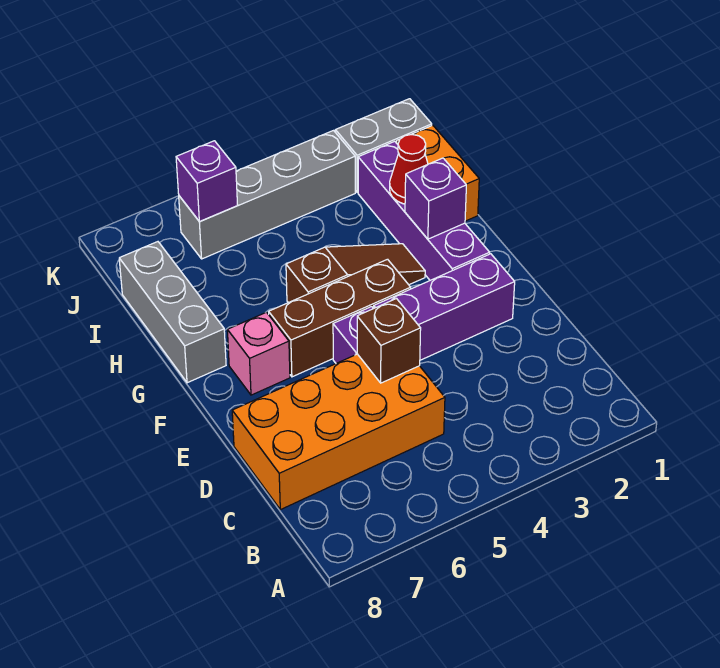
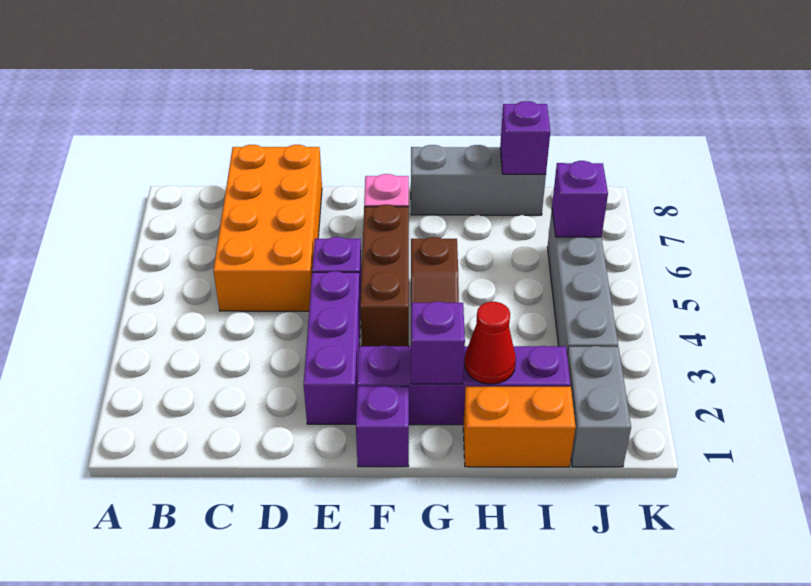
brown brick D5 level 2 -> none
none -> purple brick F1 level 1
none -> purple brick I8 level 2

